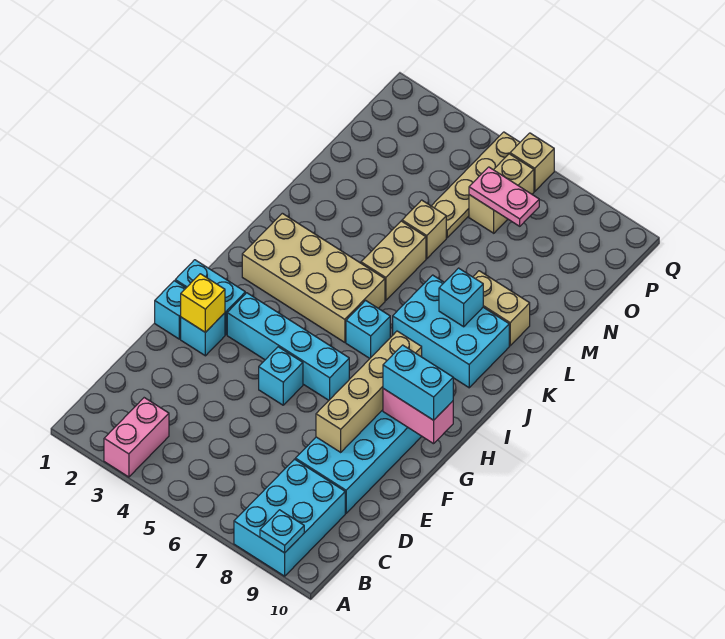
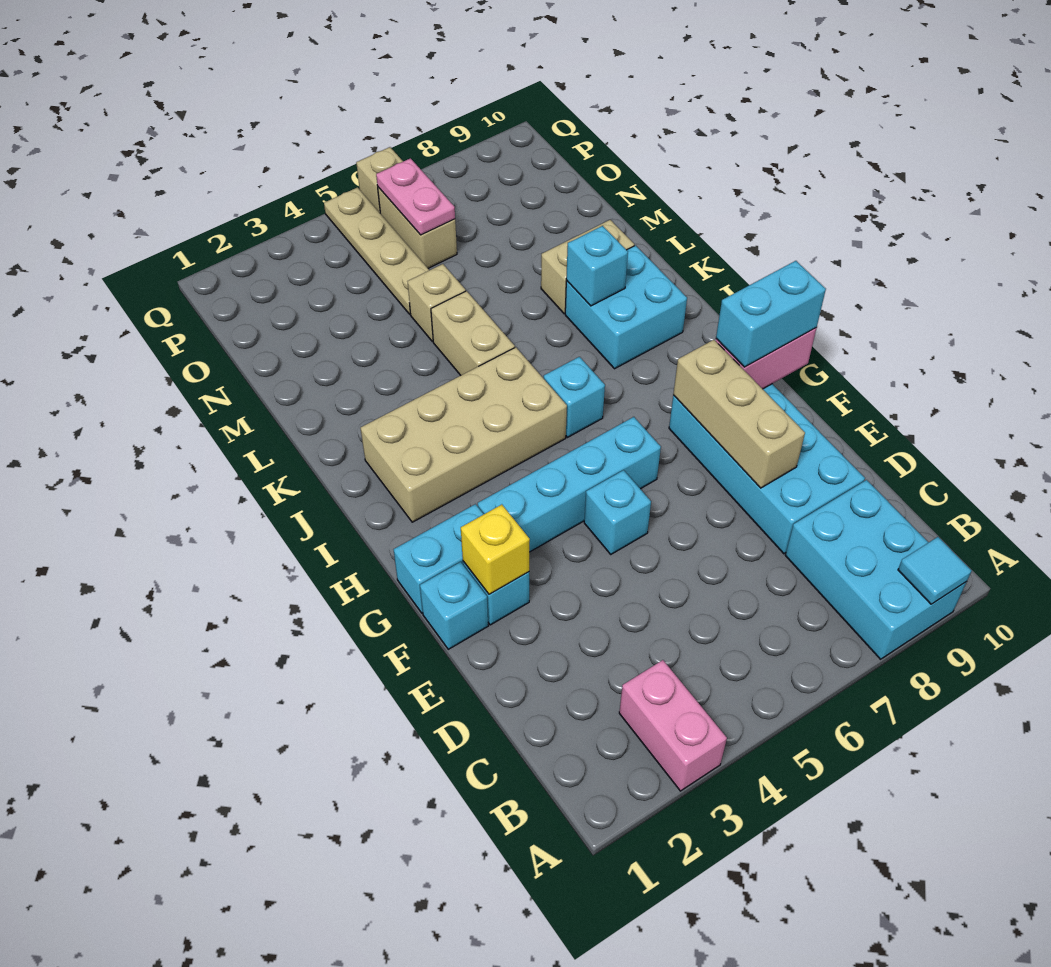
cyan plate A9 level 2 -> cyan tile A9 level 2
tan brick E8:H8 level 2 -> tan brick E8:G8 level 2
cyan brick J7:K9 level 1 -> cyan brick J8:K9 level 1
pink plate O6:O7 level 2 -> pink plate O6:P6 level 2

